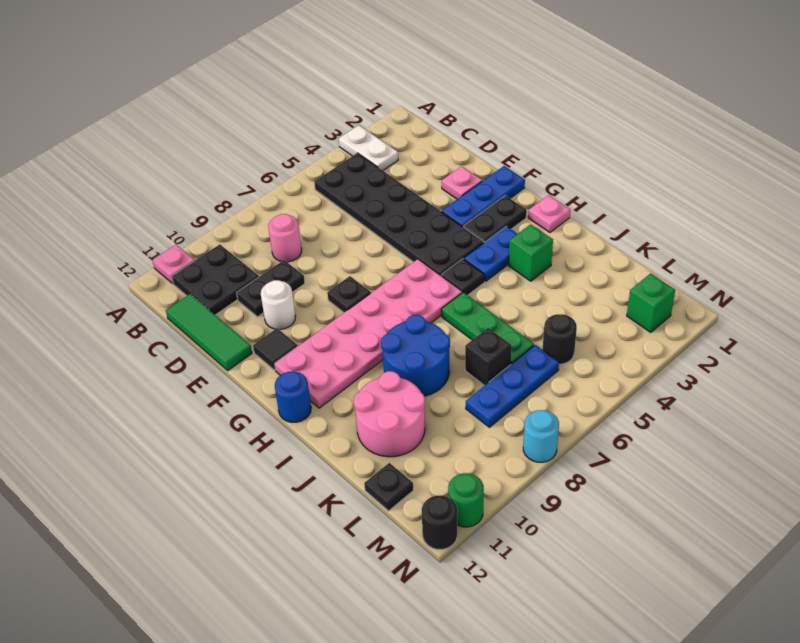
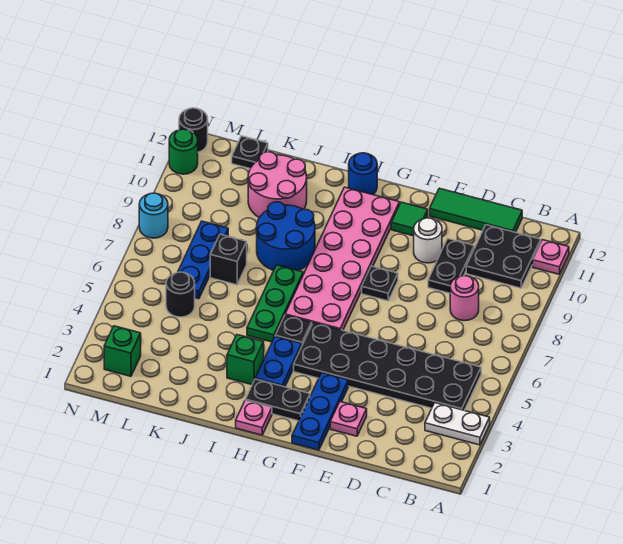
black tile F11 level 1 -> green tile F11 level 1
black plate G2:G3 level 1 -> black plate G2:H2 level 1
green plate I6:K6 level 1 -> green plate I5:I7 level 1

